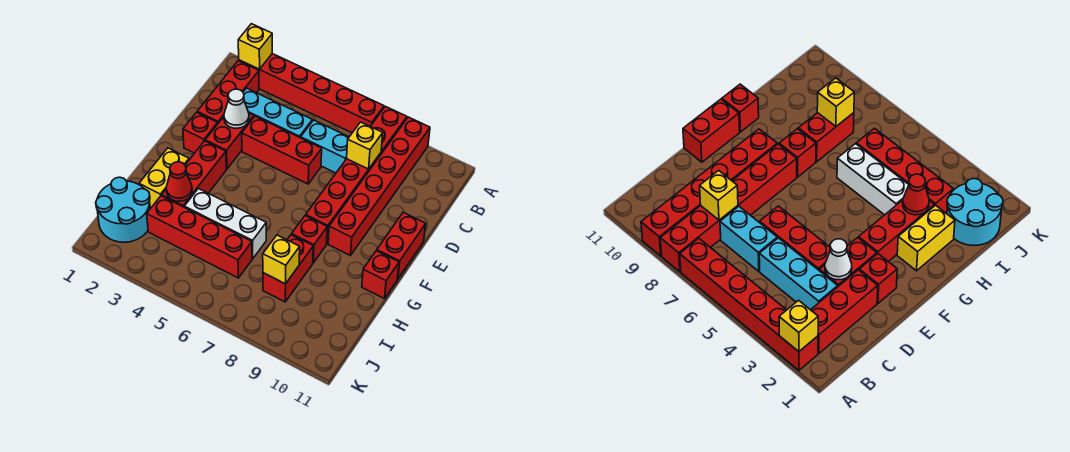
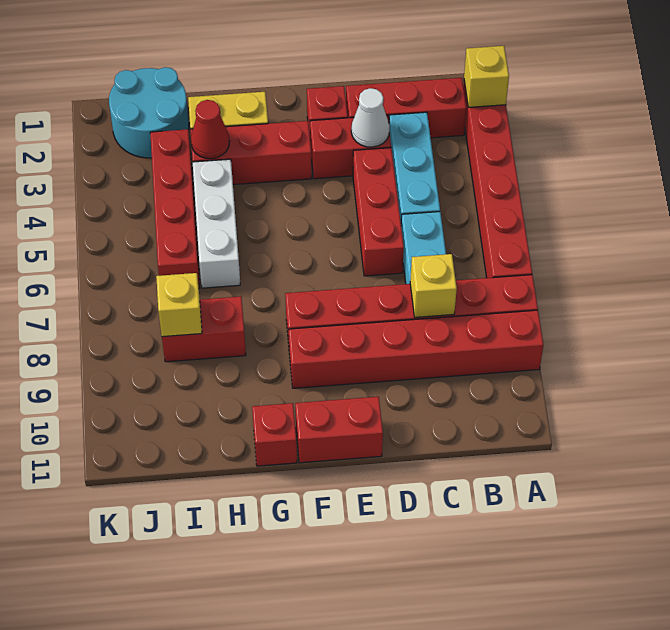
red brick G8 level 1 -> none

